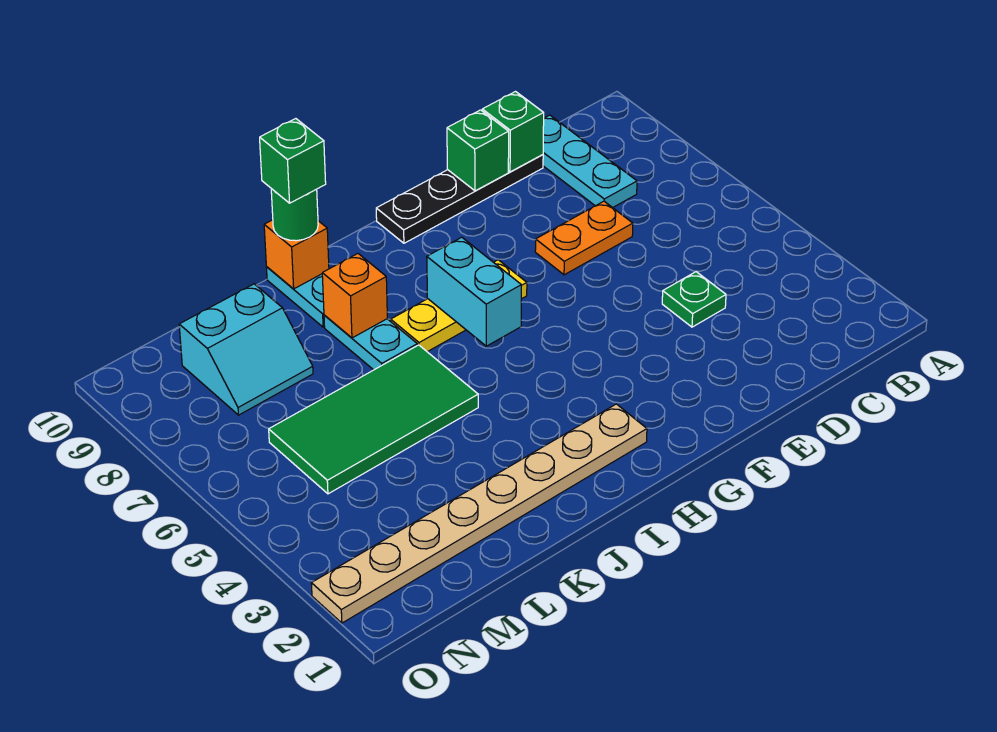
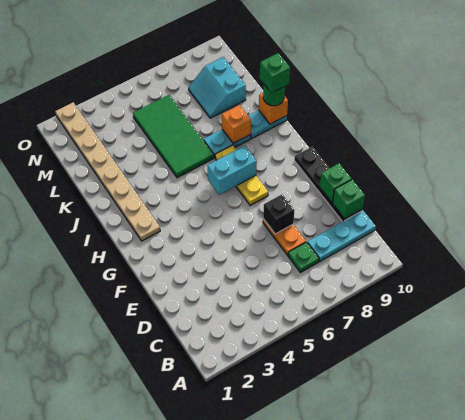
green plate D4 level 1 -> green plate C7 level 1
none -> black brick E7 level 2

